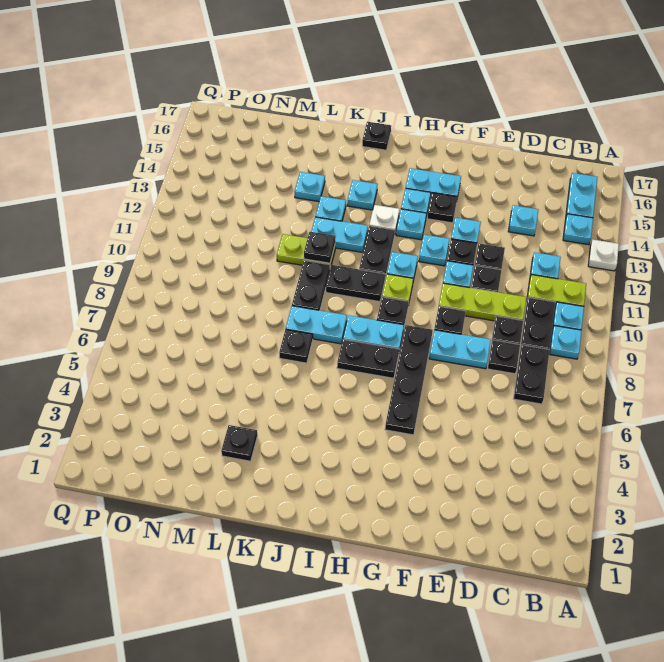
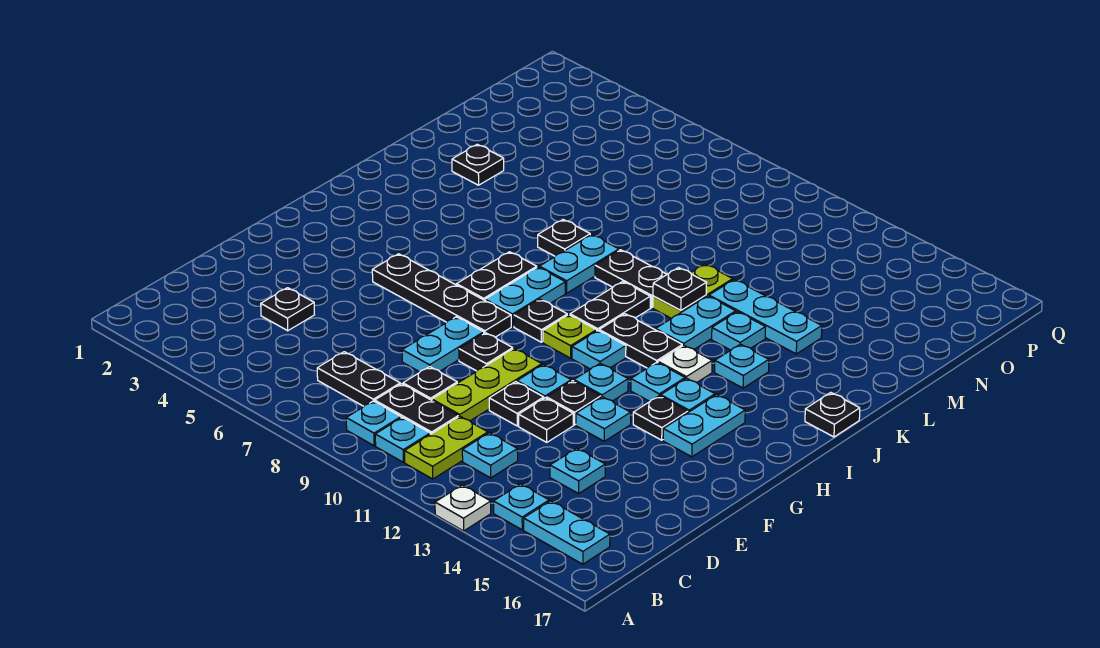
black plate D8 level 1 -> black plate D4 level 1
cyan plate L14 level 1 -> cyan plate L12:L14 level 1

